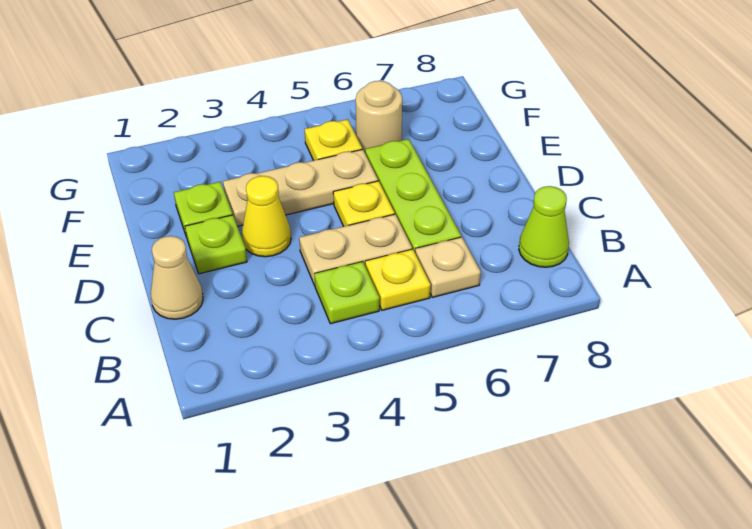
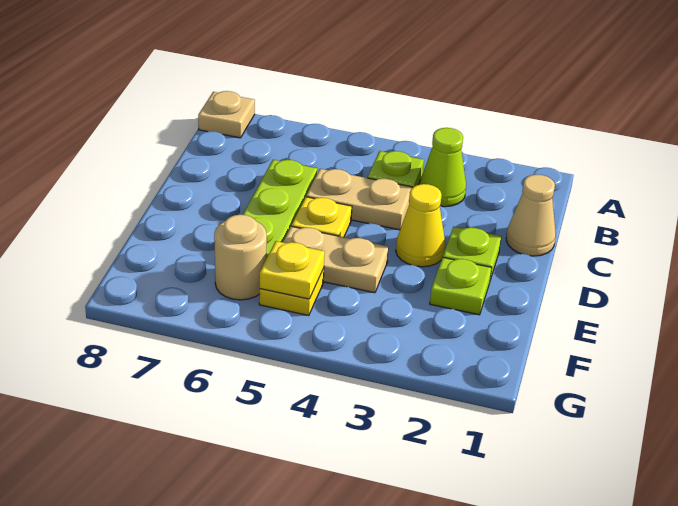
yellow plate B5 level 1 -> yellow plate F5 level 2
tan plate B6 level 1 -> tan plate A8 level 1
lime cone B8 level 1 -> lime cone B3 level 1
tan plate E3:E5 level 1 -> tan plate E4:E5 level 1

